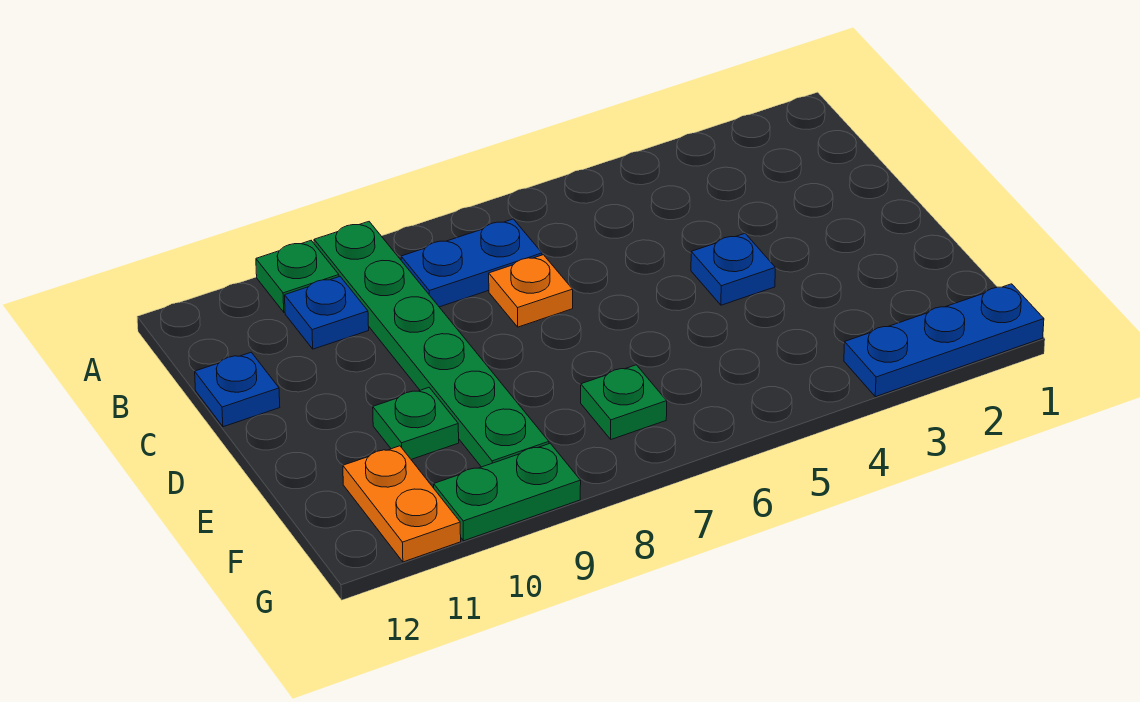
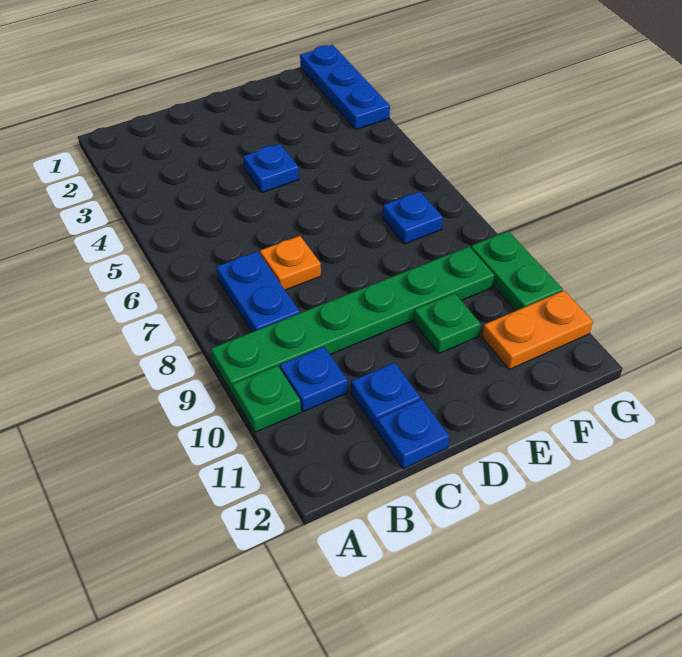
none -> blue plate C11 level 1
green plate F7 level 1 -> blue plate F7 level 1

